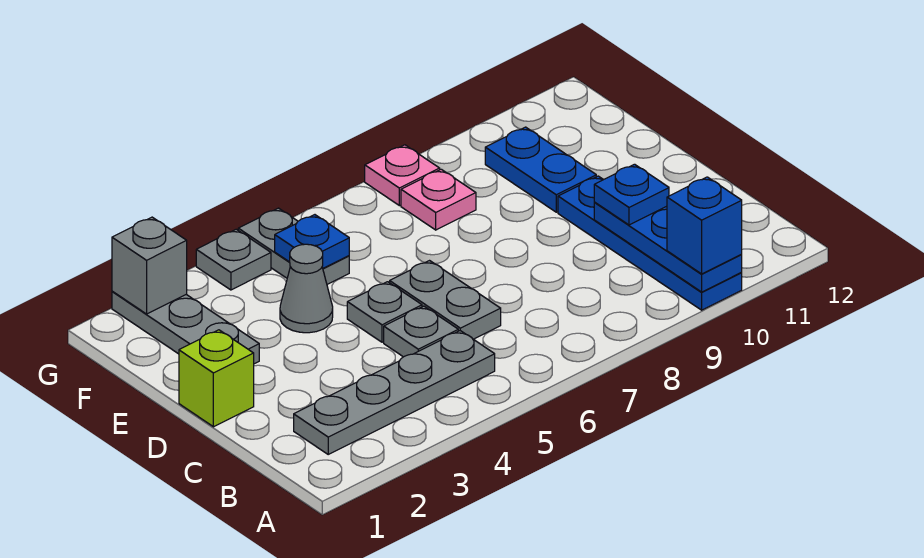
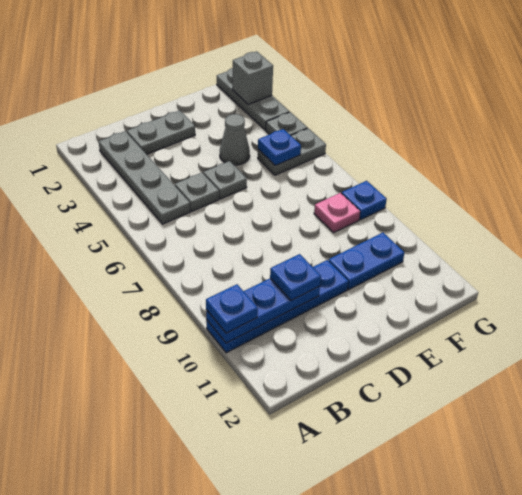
blue brick A10 level 3 -> blue plate A10 level 3
grey plate C6:D6 level 1 -> grey plate C2:D2 level 1
lime brick D1 level 1 -> none
grey plate E2:G2 level 1 -> grey plate G1:G3 level 1
pink plate G8 level 1 -> blue plate G8 level 1

